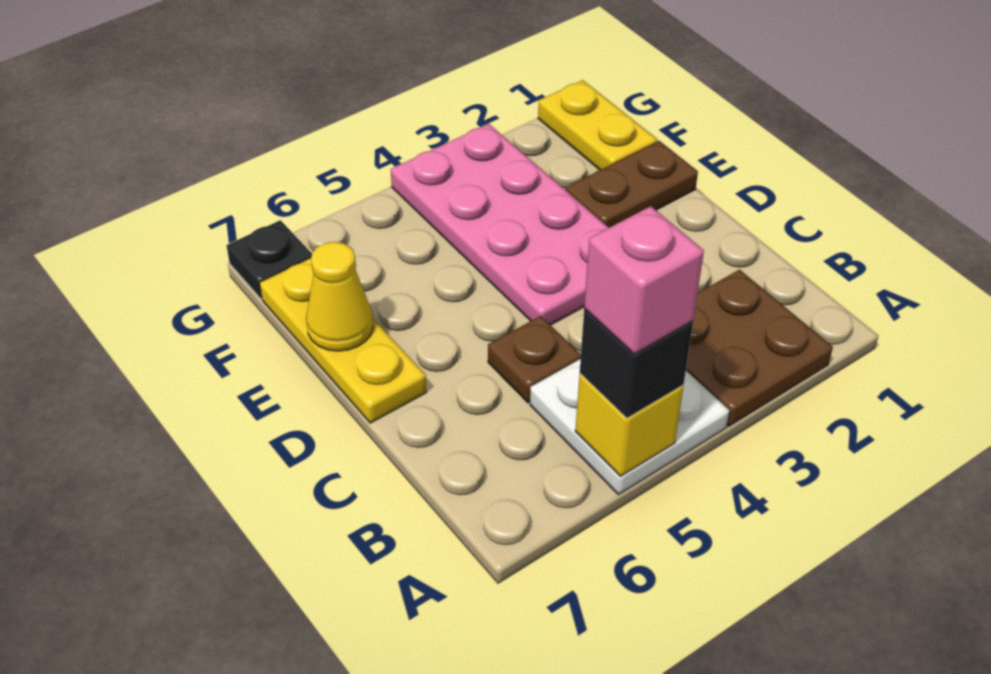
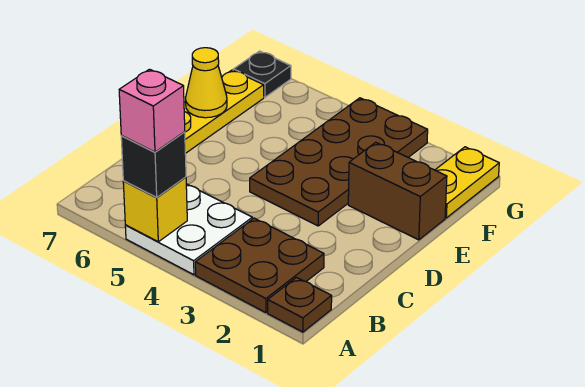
brown plate C5 level 1 -> brown plate A1 level 1
pink plate D3:G4 level 1 -> brown plate D3:G4 level 1
brown plate E1:E2 level 1 -> brown brick E1:E2 level 1

